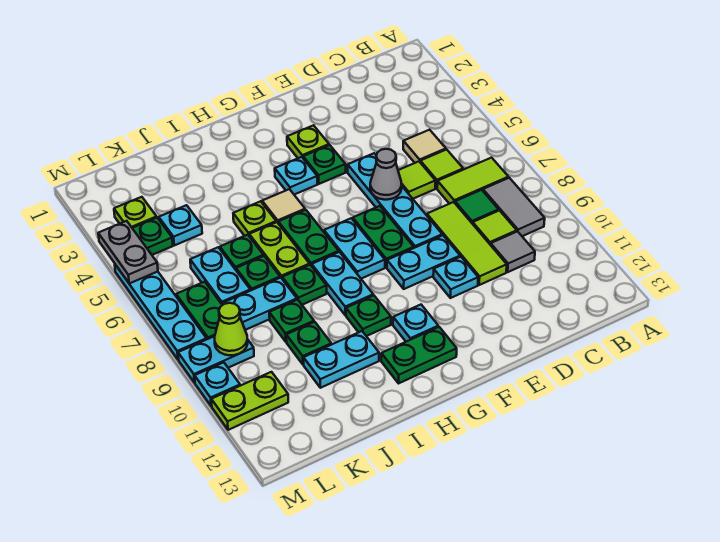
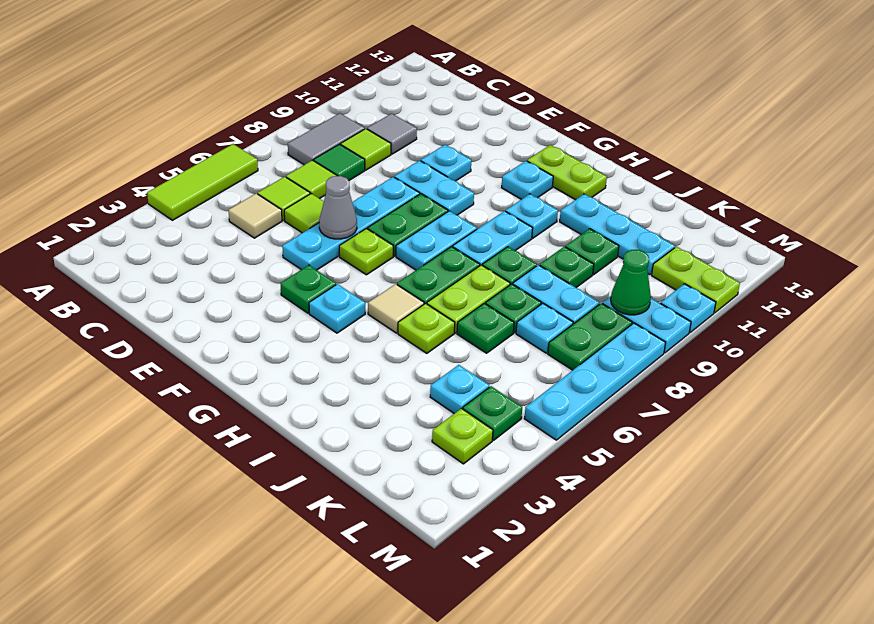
lime tile B7:C7 level 1 -> lime tile C7 level 1
lime tile D8:D10 level 1 -> lime tile A4:A6 level 1
lime plate F3 level 1 -> lime plate F6 level 1
green plate G12:H12 level 1 -> lime plate G12:H12 level 1
green plate H10 level 1 -> cyan plate H10 level 1
cyan plate I11:J11 level 1 -> cyan plate I11:K11 level 1
cyan plate K6:K7 level 1 -> cyan plate K7 level 1
lime cone L9 level 2 -> green cone L9 level 2
grey plate M4:M5 level 2 -> none

